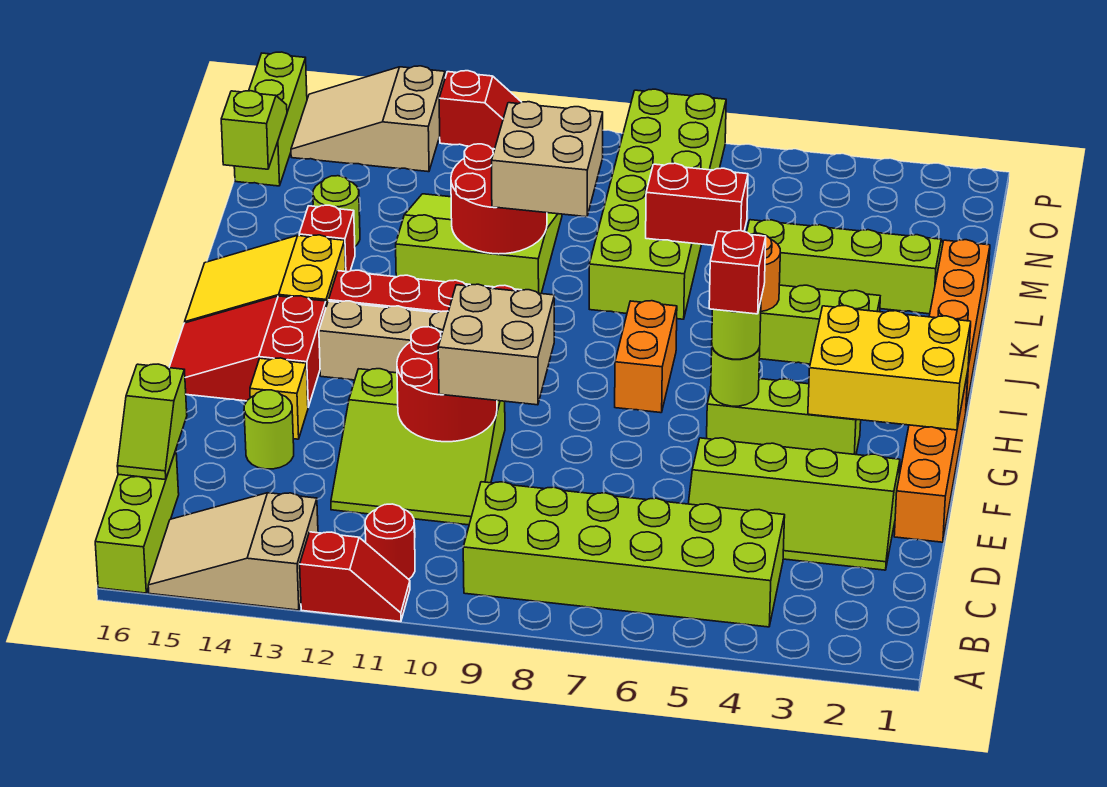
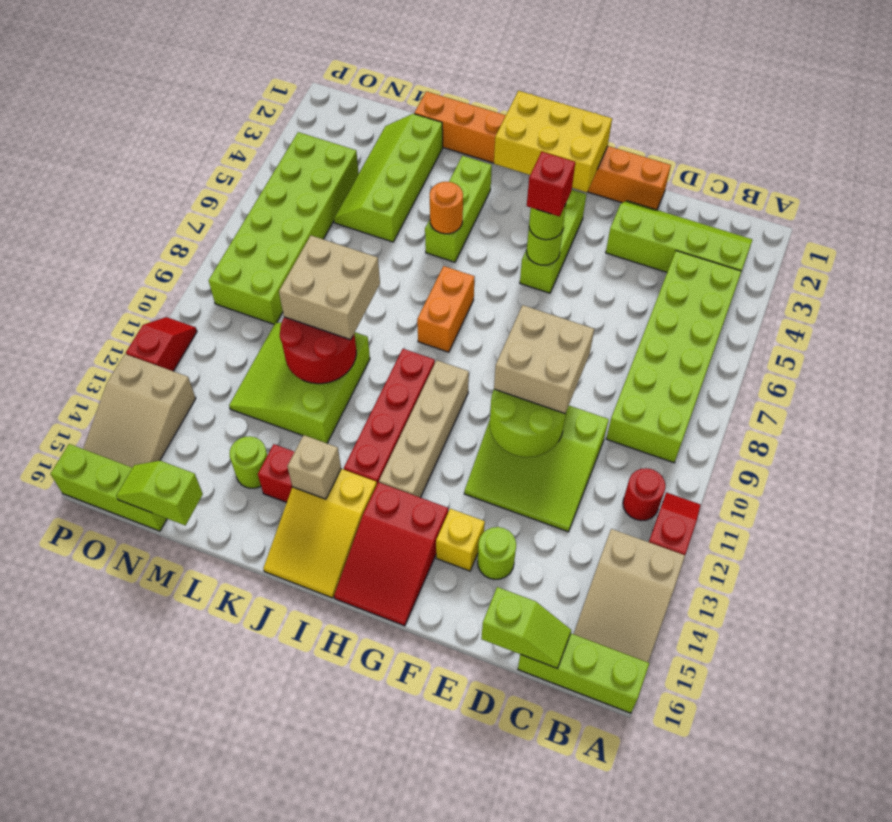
lime slope D2:E5 level 1 top E -> lime slope B2:E3 level 1 top 3
lime slope D10:F12 level 1 top F -> lime slope D10:F12 level 1 top 10
red round brick E10:F11 level 2 -> lime round brick E10:F11 level 2
yellow brick G1:H3 level 2 -> yellow brick G1:I2 level 2
orange brick H7:I7 level 1 -> orange brick I7:I8 level 1
none -> tan brick J14 level 2
lime brick K7:P8 level 1 -> lime brick N4:O9 level 1
red brick L6:L7 level 2 -> none

